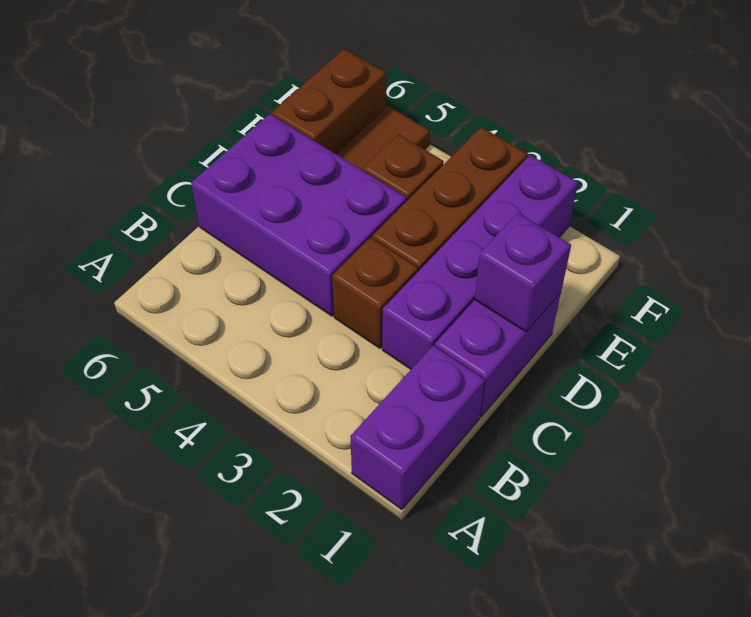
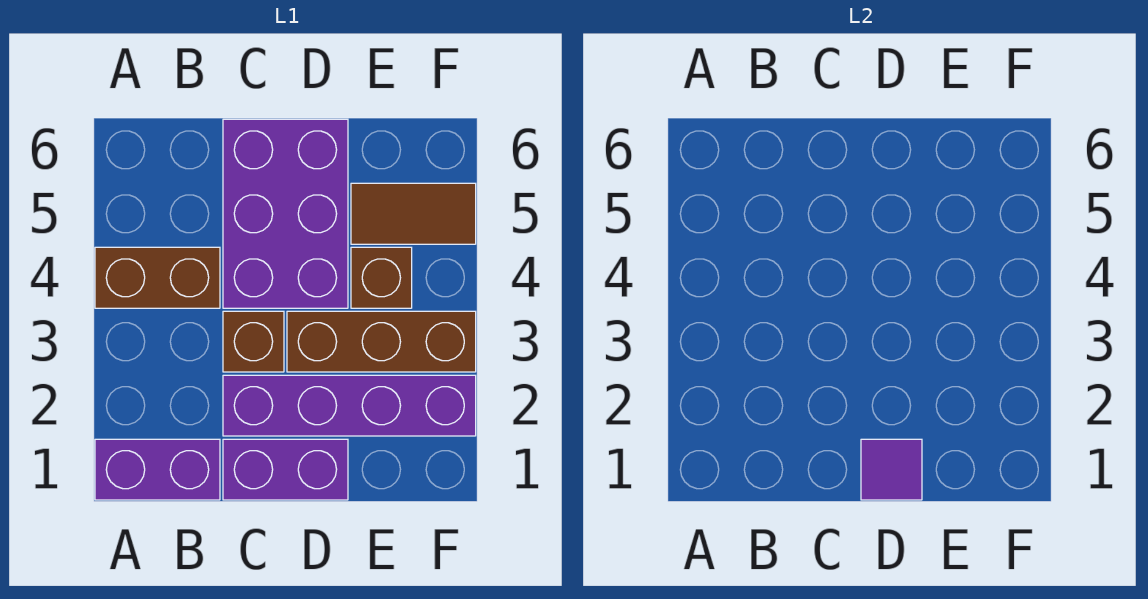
purple brick D1 level 2 -> purple tile D1 level 2
brown brick E6:F6 level 1 -> brown brick A4:B4 level 1

